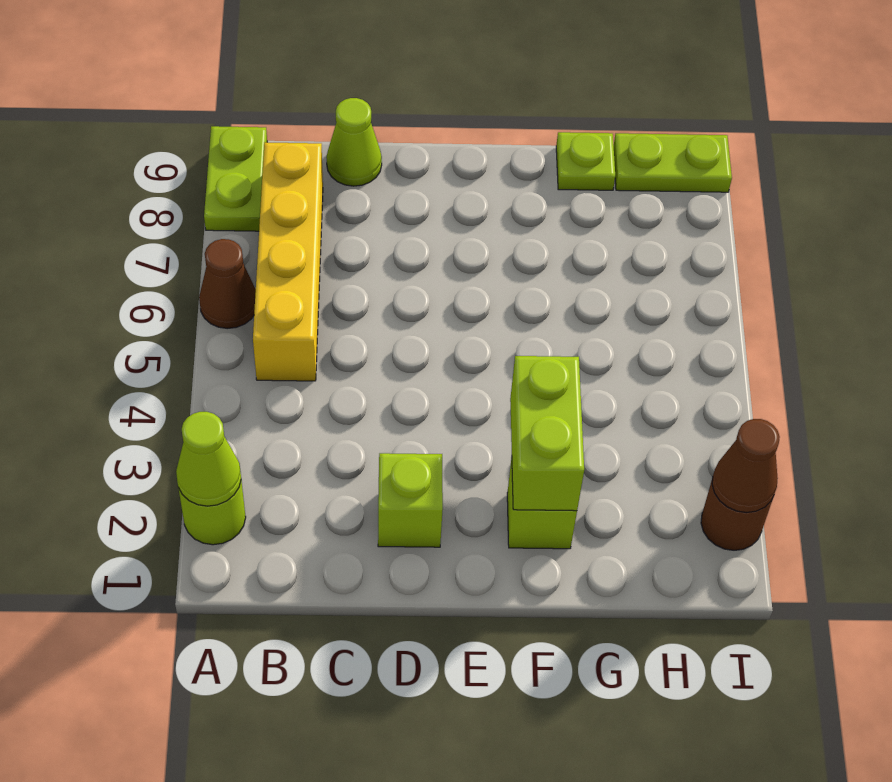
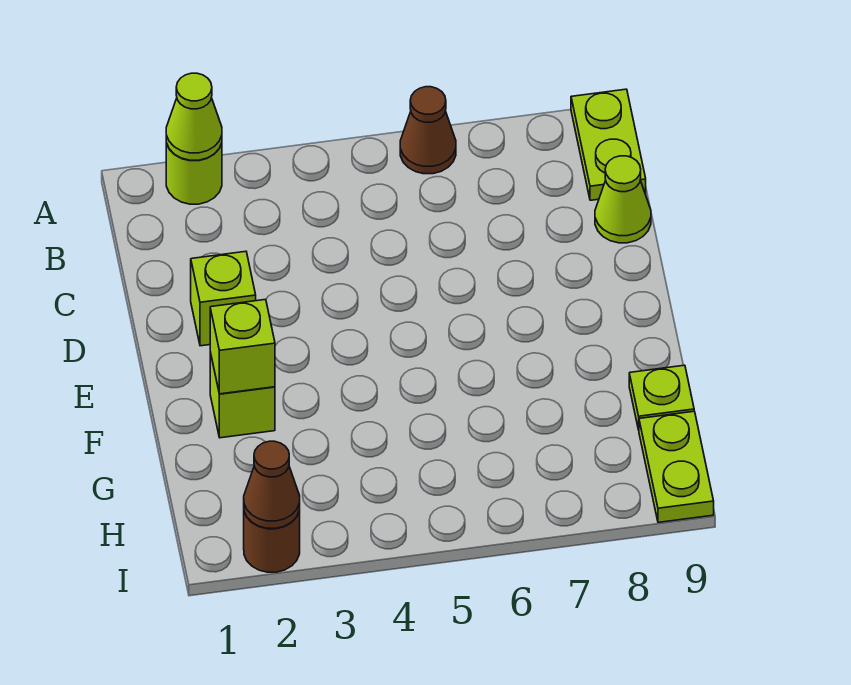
lime plate A8:A9 level 1 -> lime plate A9:B9 level 1
yellow brick B5:B8 level 1 -> none
lime brick F2:F3 level 2 -> lime brick F2 level 2

